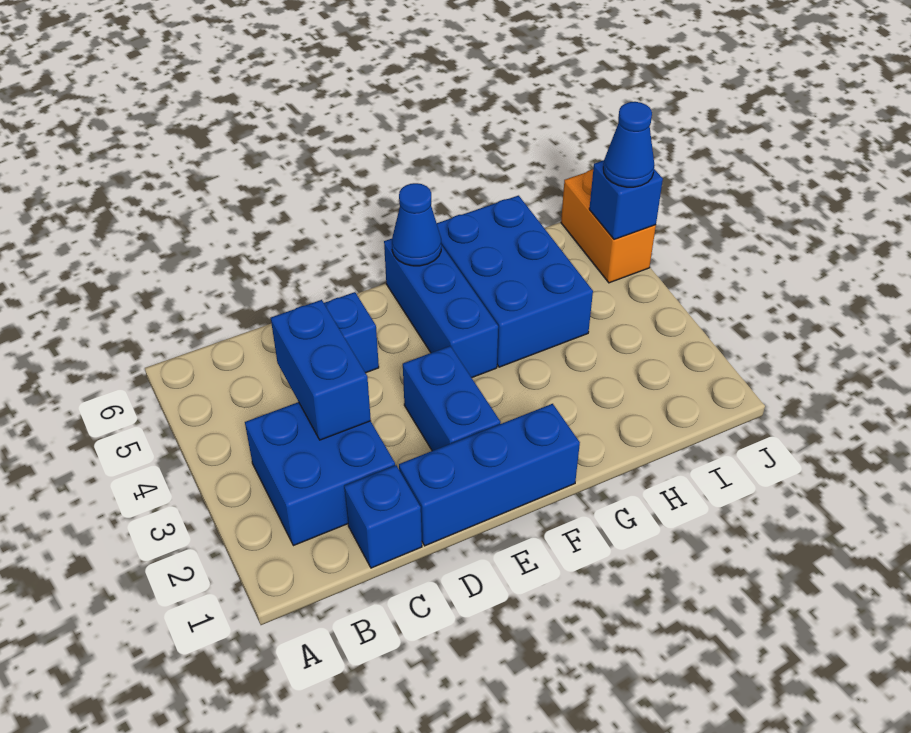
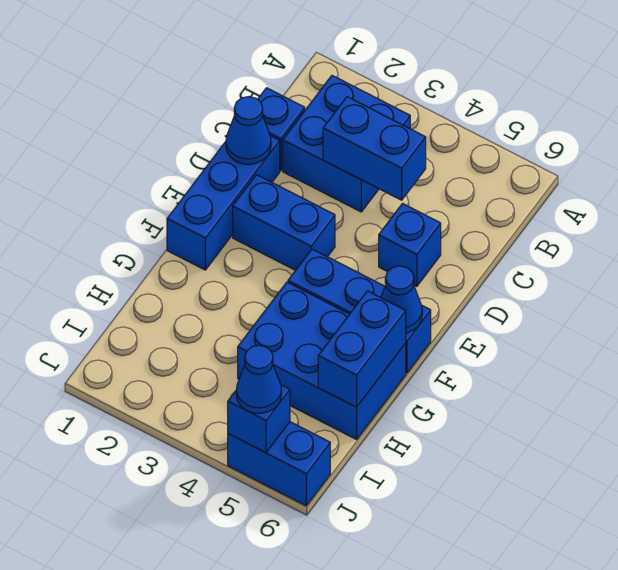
none -> blue cone D1 level 2
none -> blue brick G6:H6 level 2
orange brick J5:J6 level 1 -> blue brick J5:J6 level 1

